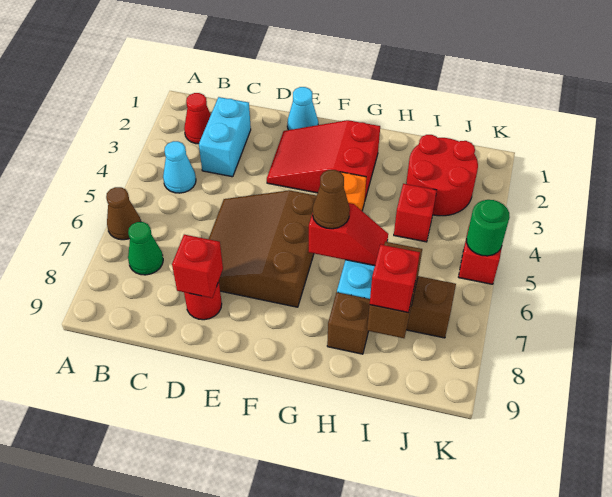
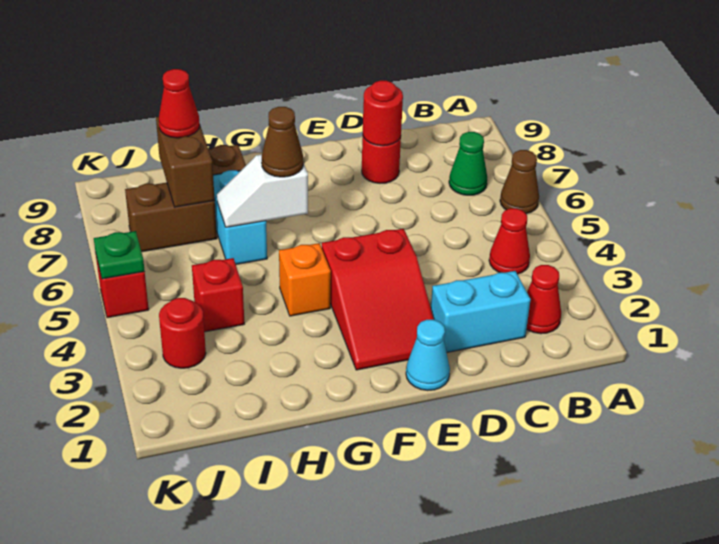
cyan cone B4 level 1 -> red cone B4 level 1
cyan brick C2:C3 level 1 -> cyan brick C2:D2 level 1
brown slope D5:F7 level 1 top F -> none
red brick D8 level 2 -> red round brick D8 level 2
red slope E2:G3 level 1 top G -> red slope E2:F4 level 1 top 4
red slope G6:H6 level 2 top G -> white slope G6:H6 level 2 top G
red round brick I2:J3 level 1 -> red round brick J3 level 1
red brick I8 level 3 -> red cone I8 level 3
green round brick K5 level 2 -> green plate K5 level 2

